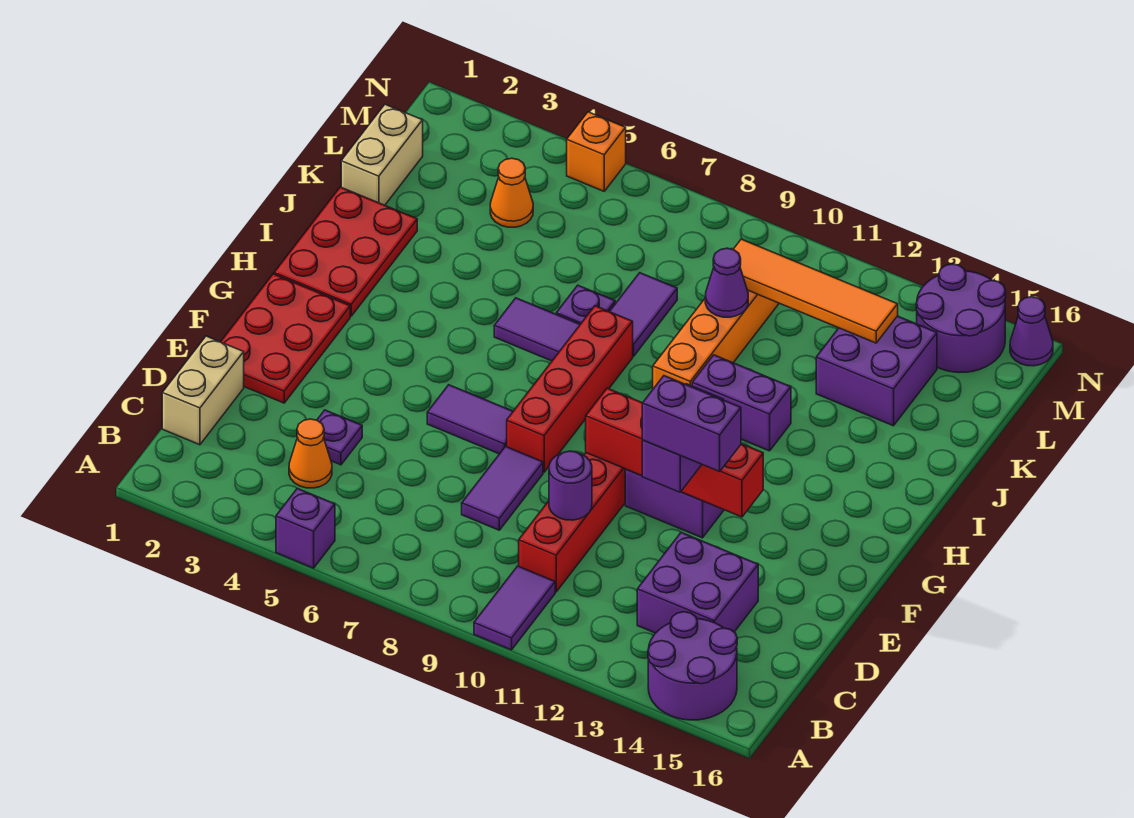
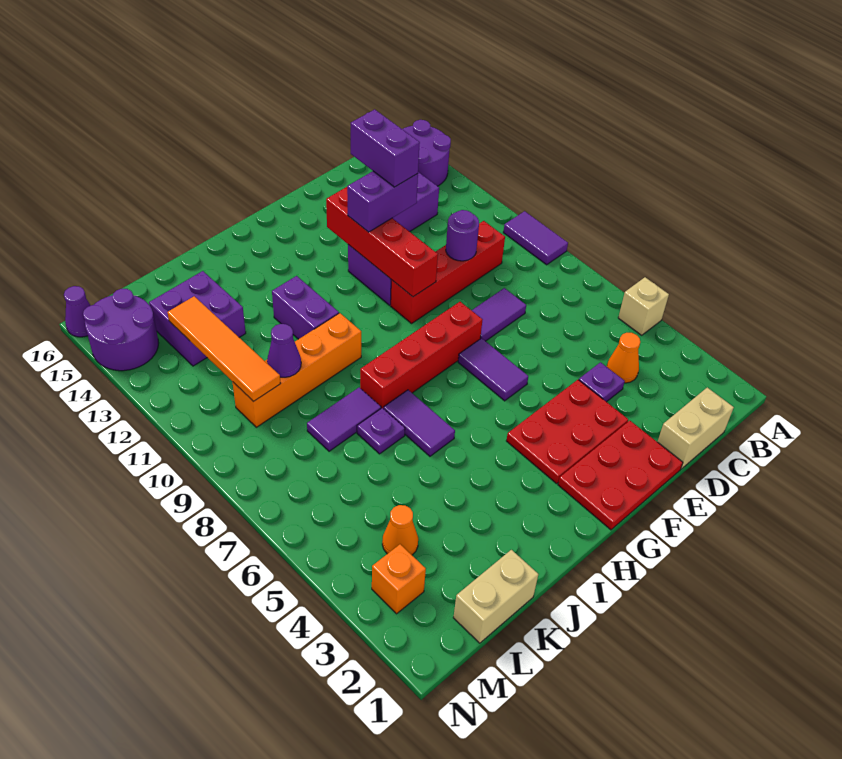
purple brick A5 level 1 -> tan brick A5 level 1
purple tile A10:B10 level 1 -> purple tile A9:A10 level 1
red plate H1:J2 level 1 -> red plate E3:G4 level 1
orange brick N5 level 1 -> orange brick M3 level 1

